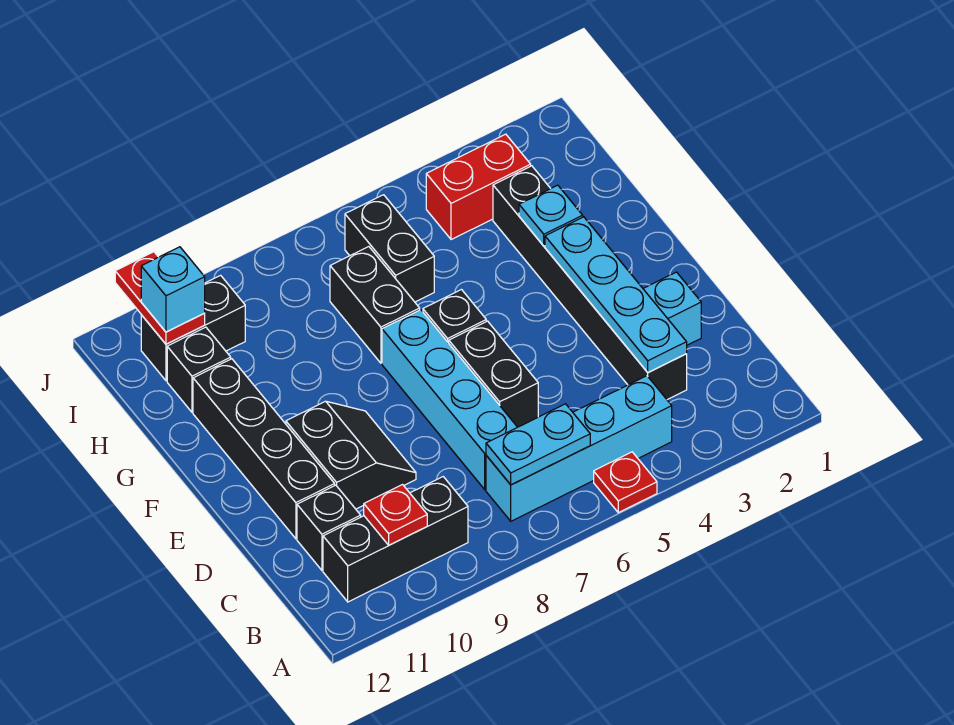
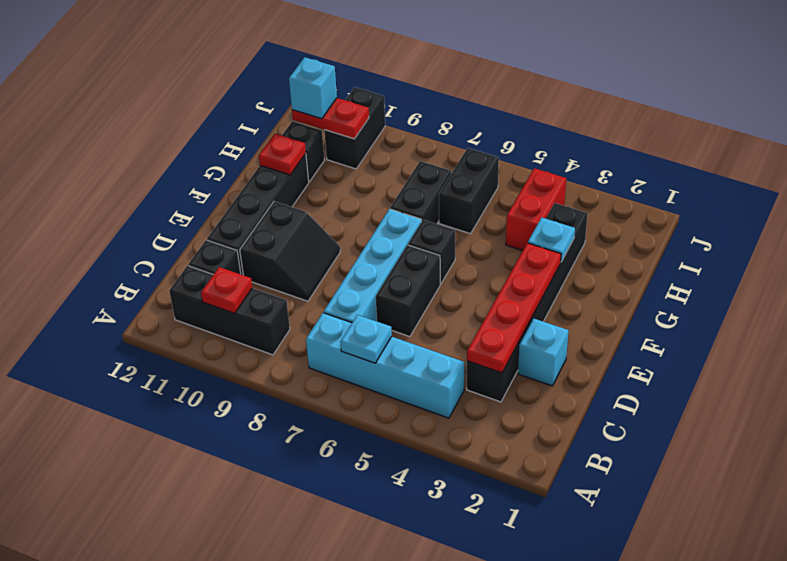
red plate A5 level 1 -> red plate G11 level 2
cyan plate B6:B7 level 2 -> cyan plate B6 level 2
cyan plate C3:F3 level 2 -> red plate C3:F3 level 2
red brick I3:I4 level 1 -> red brick H4:I4 level 1
black brick I10:I11 level 1 -> black brick I10:J10 level 1
red plate I11:J11 level 2 -> red plate I10:I11 level 2

